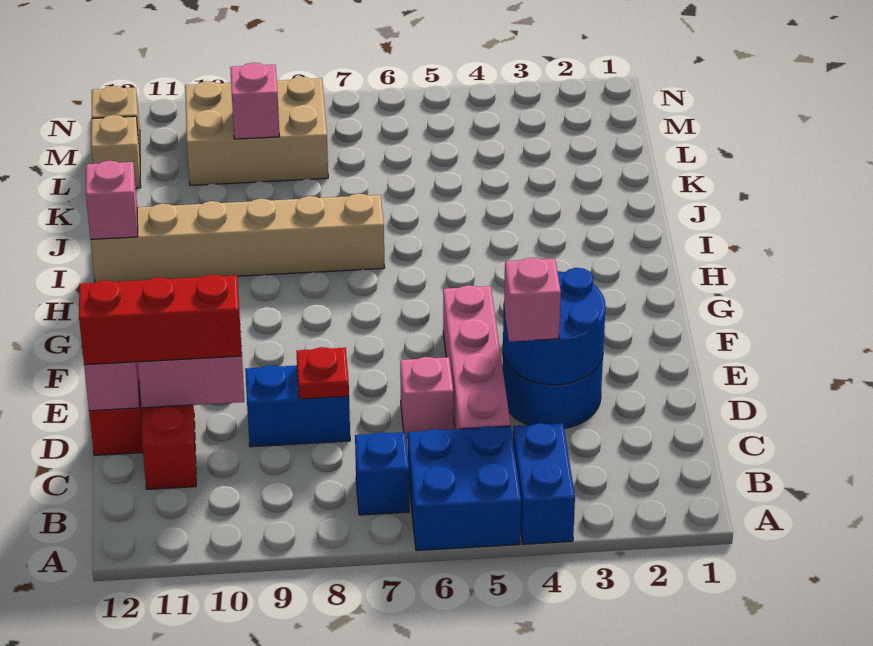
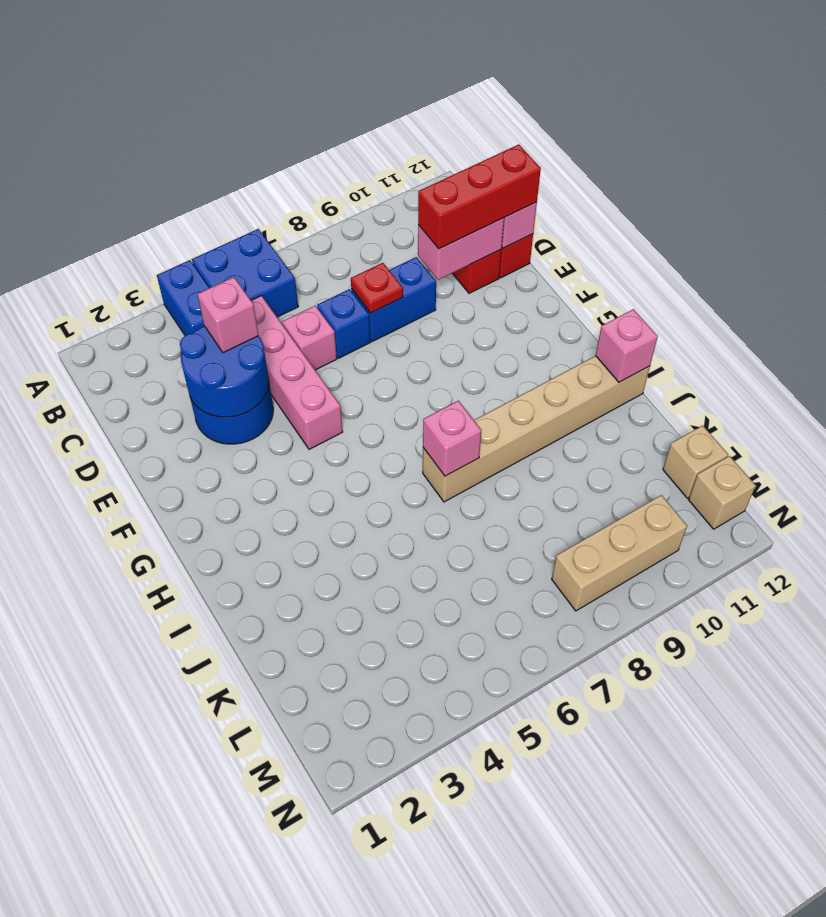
blue brick B7 level 1 -> blue brick D7 level 1
tan brick L8:M10 level 1 -> tan brick M8:M10 level 1
pink brick L9 level 2 -> pink brick I7 level 2

